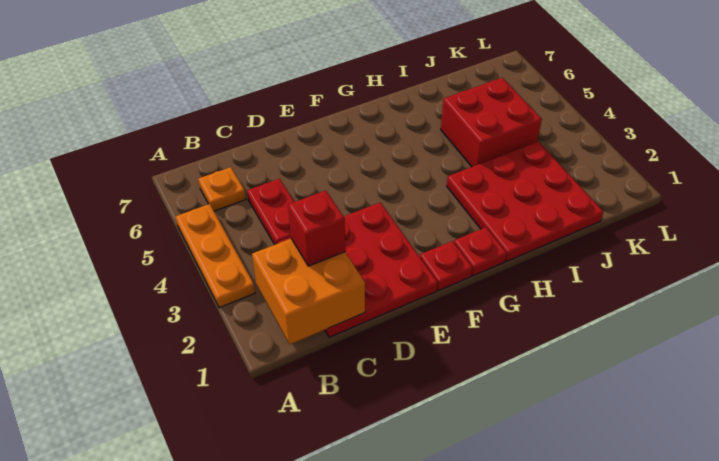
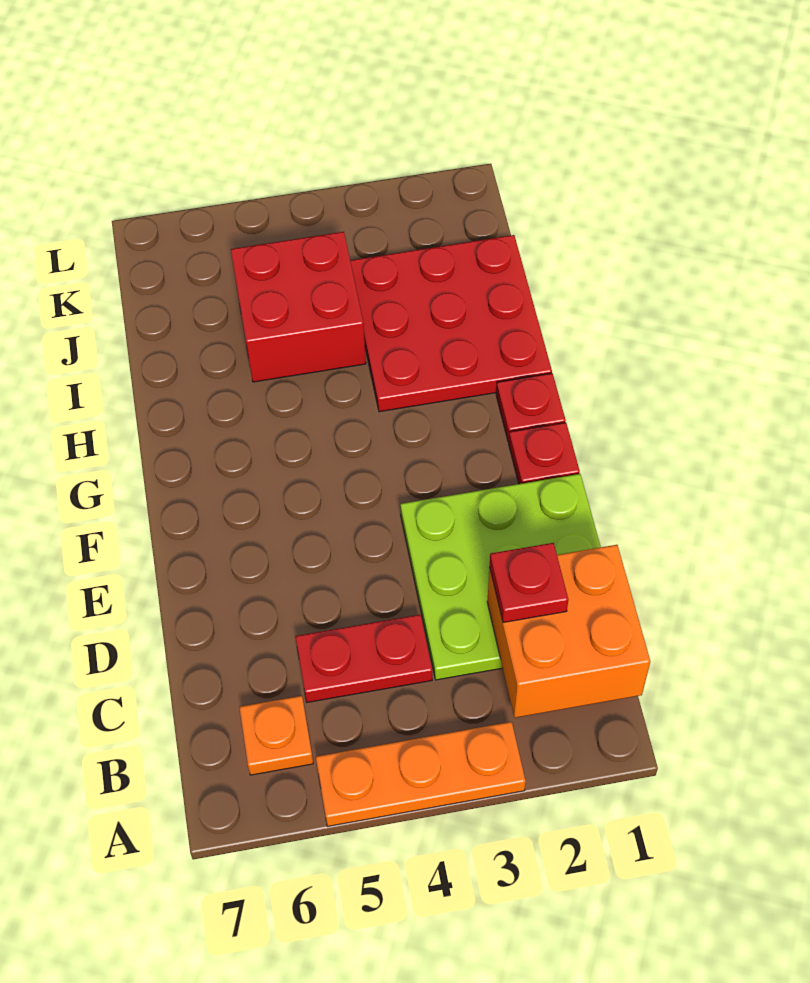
red plate C1:E3 level 1 -> lime plate C1:E3 level 1
red brick C2 level 3 -> red plate C2 level 3

